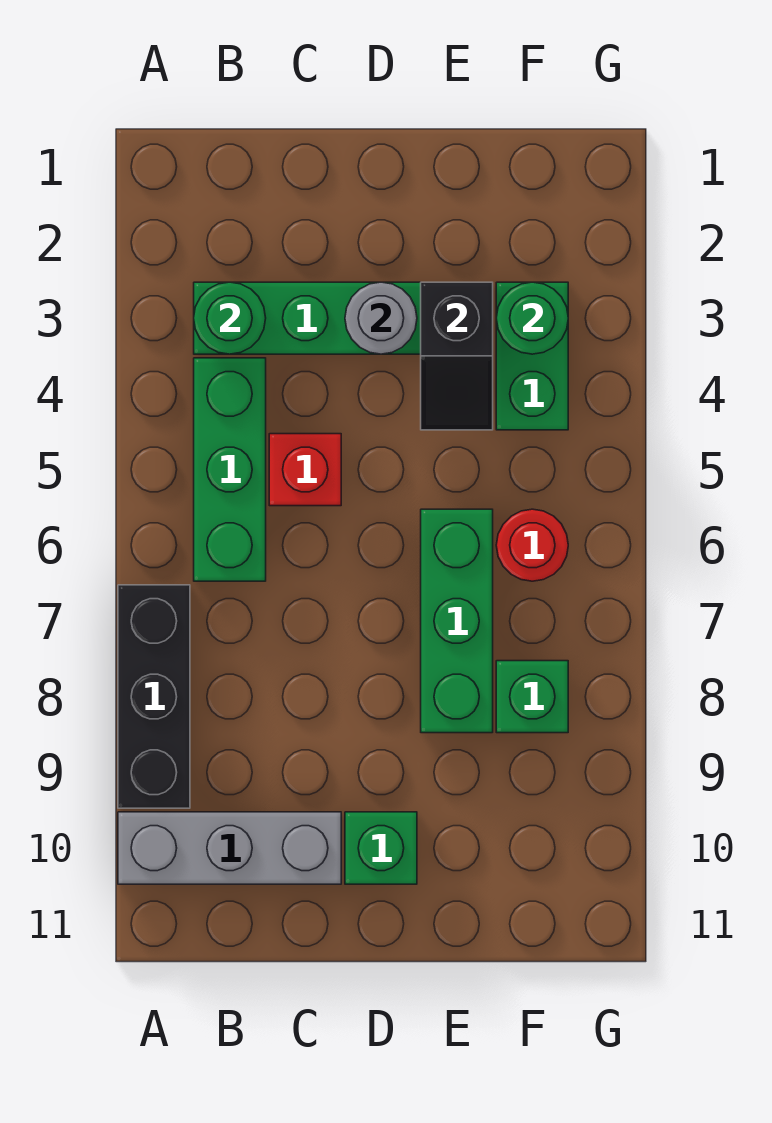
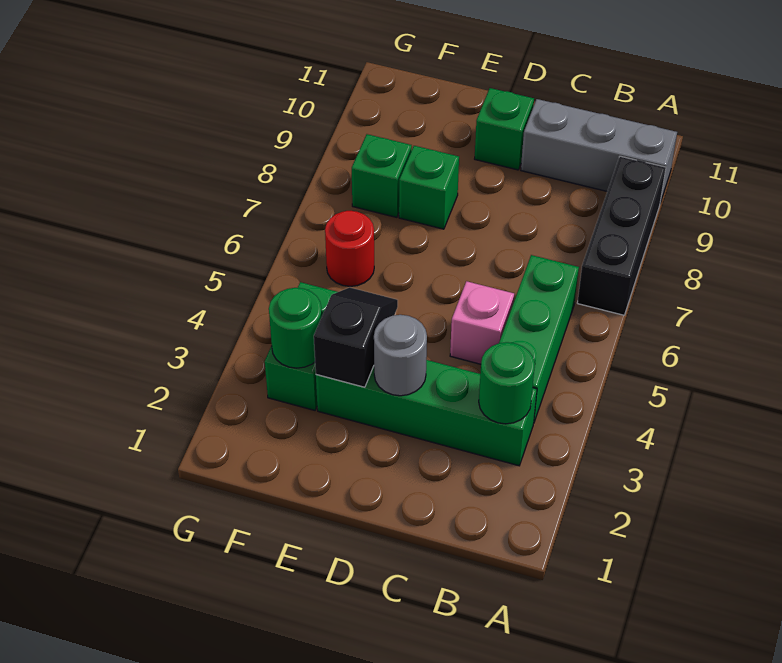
red brick C5 level 1 -> pink brick C5 level 1
green brick E6:E8 level 1 -> green brick E8 level 1

